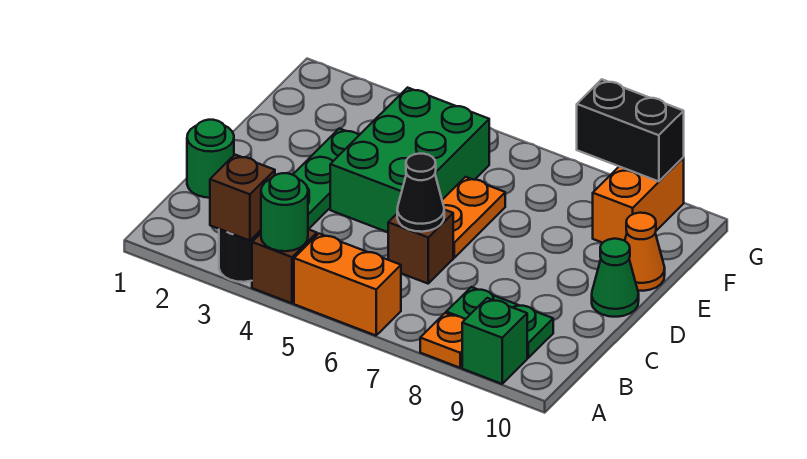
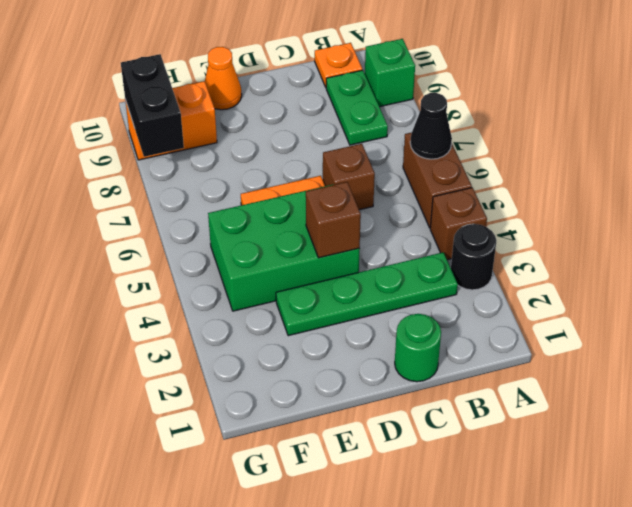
brown brick A3 level 2 -> brown brick D4 level 2
green round brick A4 level 2 -> none
orange brick A5:A6 level 1 -> brown brick A5:A6 level 1
orange plate A8 level 1 -> orange plate B10 level 1
black cone C6 level 2 -> black cone A6 level 2
green cone D10 level 1 -> none

